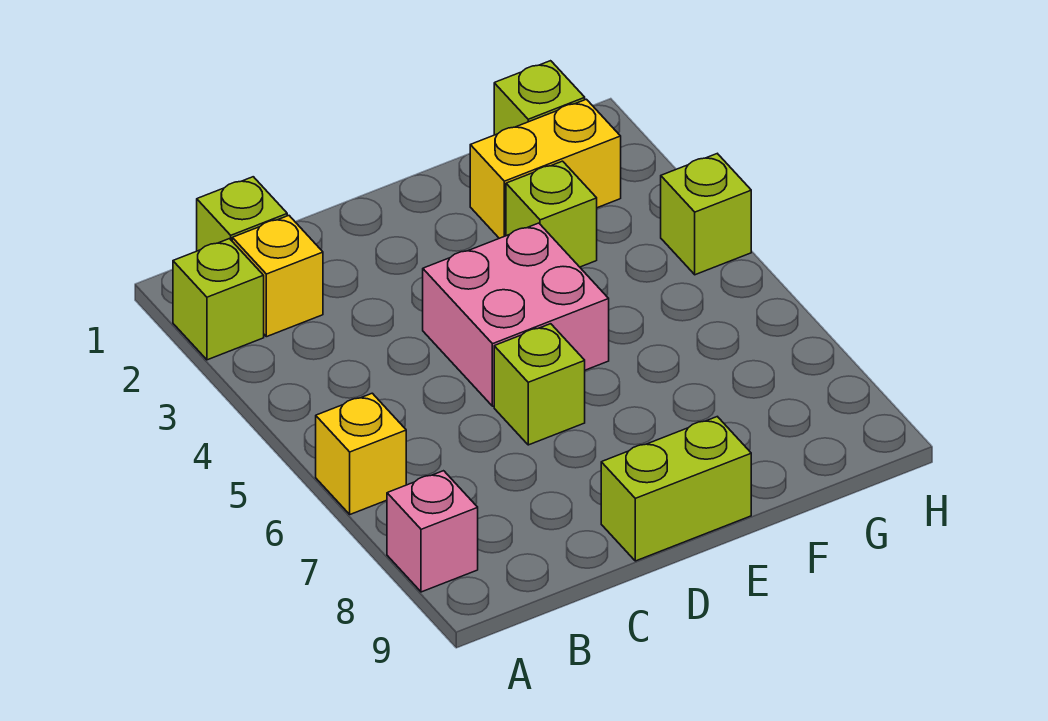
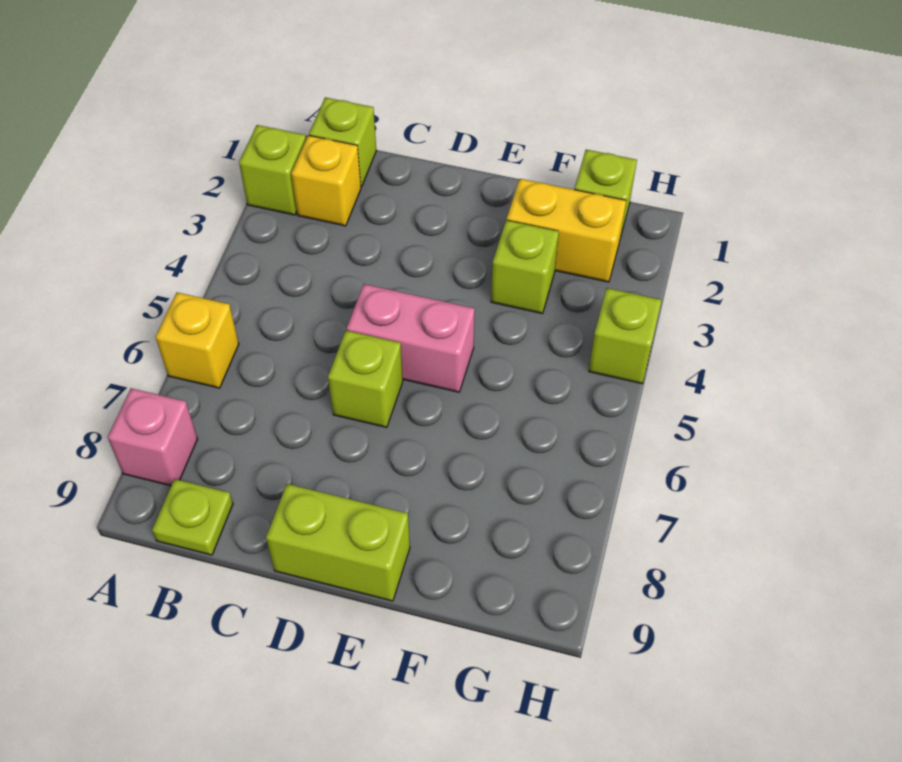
none -> lime plate B9 level 1
pink brick D4:E5 level 1 -> pink brick D5:E5 level 1

